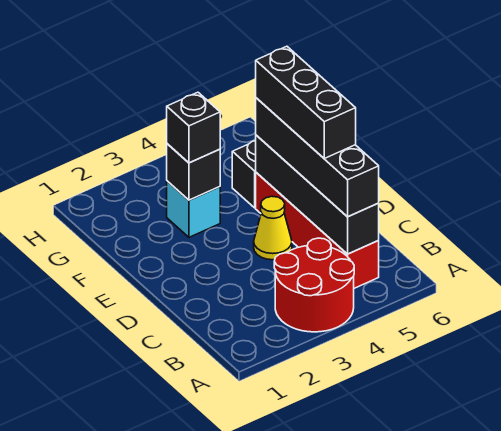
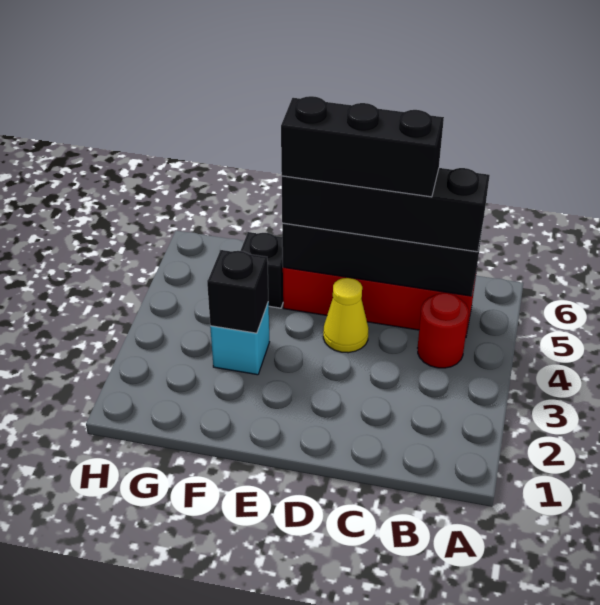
red round brick A3:B4 level 1 -> red round brick B4 level 1
black brick F3 level 3 -> none

